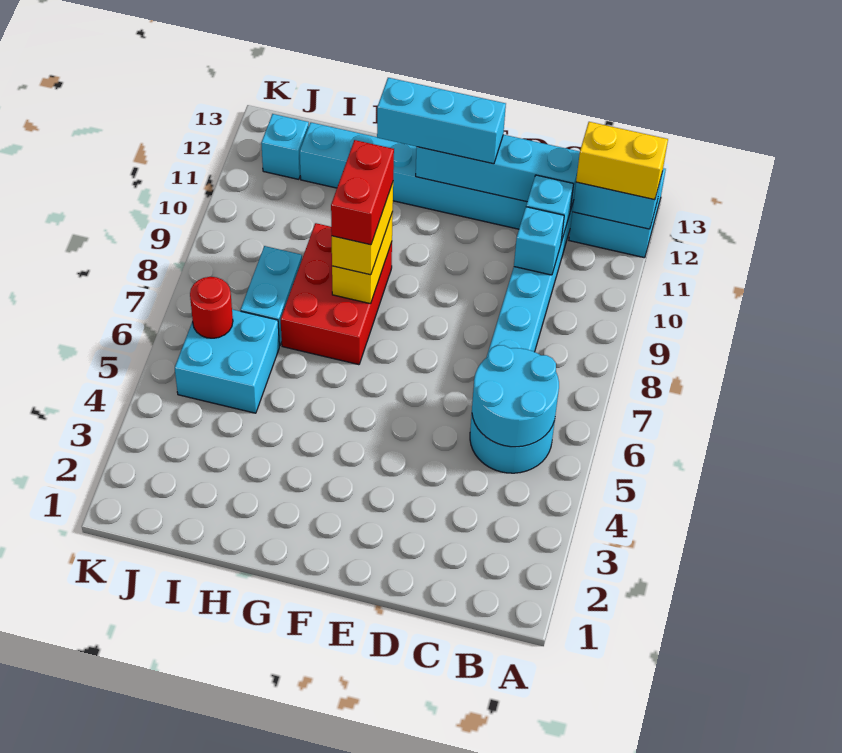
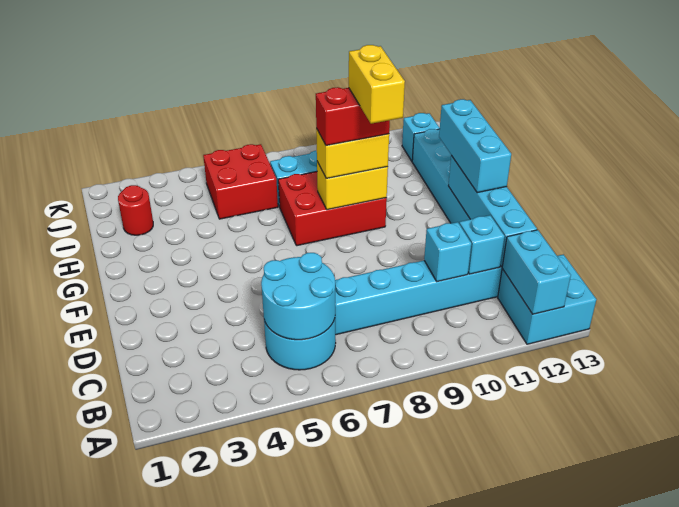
yellow brick A12:B12 level 3 -> yellow brick F9:G9 level 5
cyan brick I5:J6 level 1 -> red brick I5:J6 level 1
red round brick J6 level 2 -> red round brick I2 level 1

